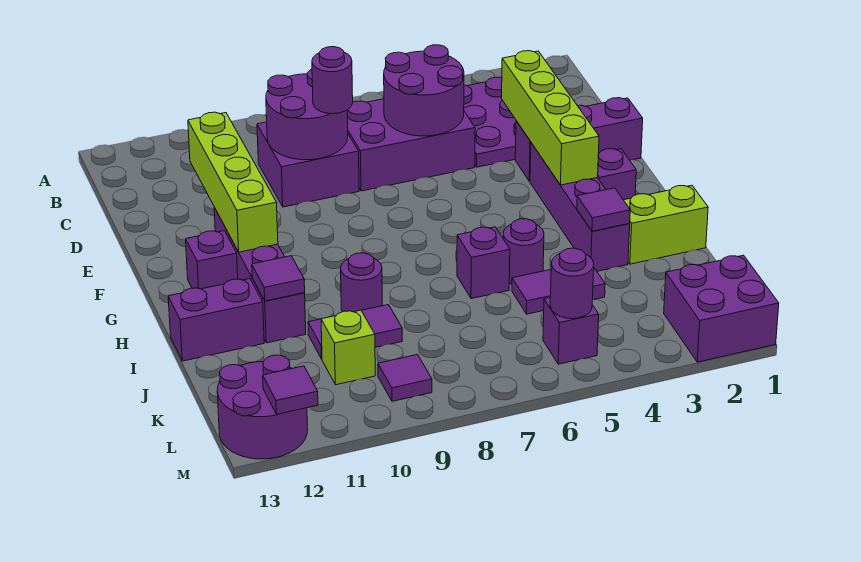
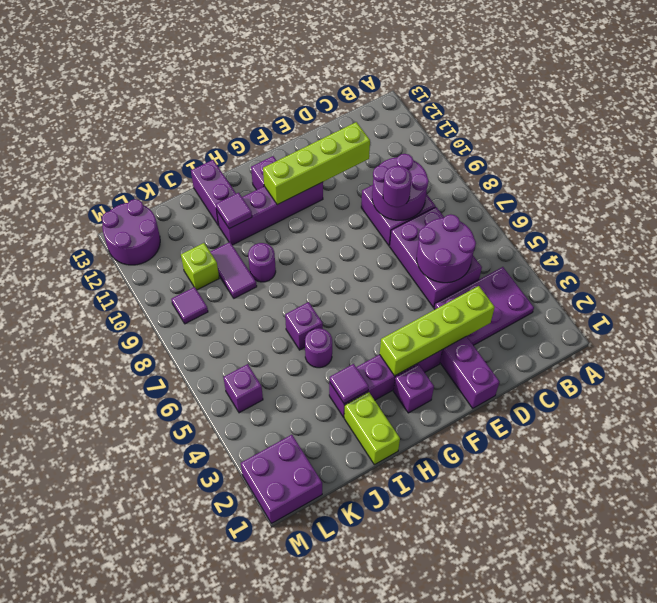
purple tile J4:J5 level 1 -> none
purple round brick L5 level 2 -> none
purple tile M12 level 2 -> none

